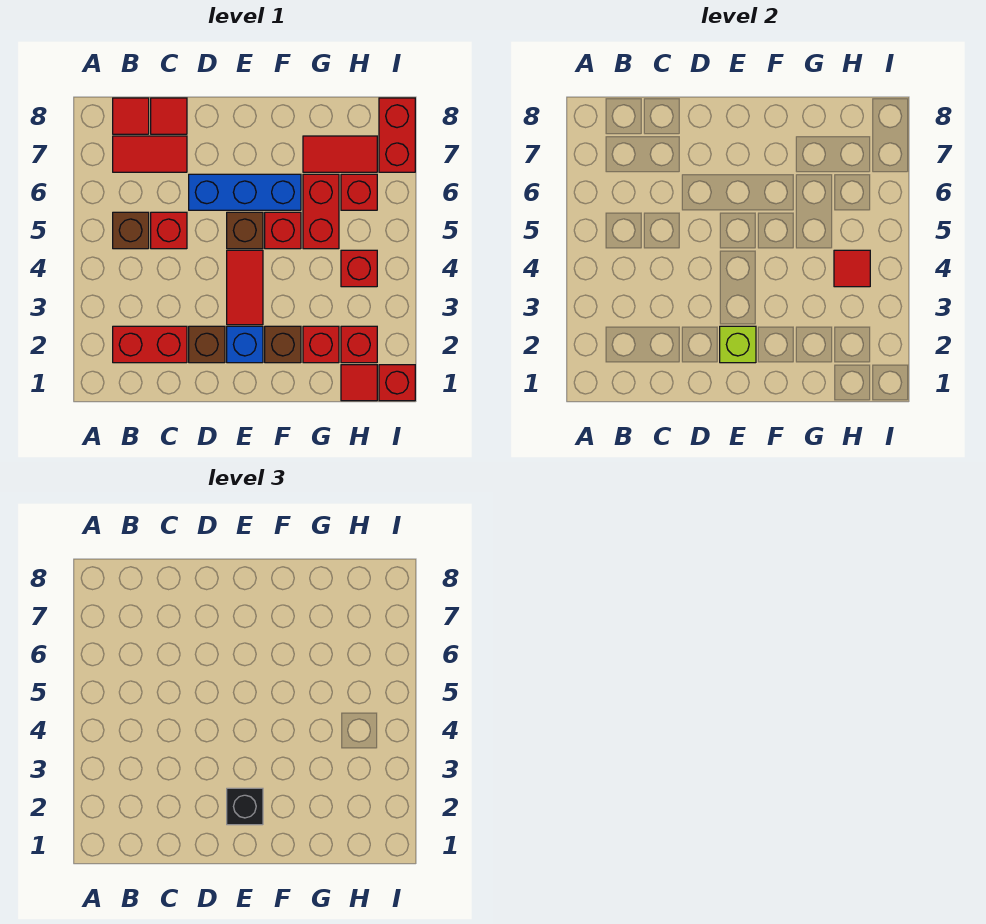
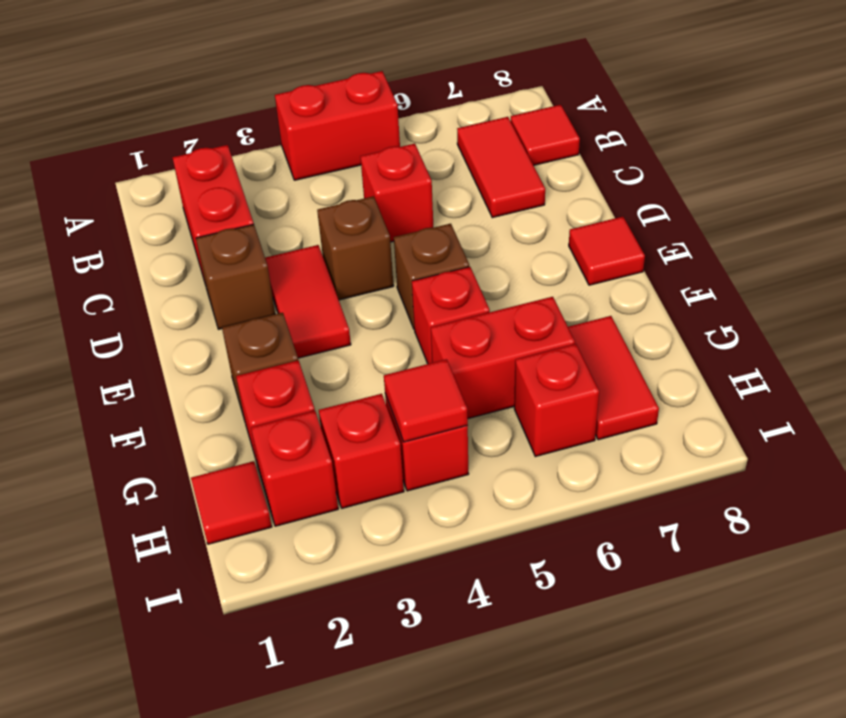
brown brick B5 level 1 -> brown brick D4 level 1
red tile C8 level 1 -> red tile E8 level 1
blue brick D6:F6 level 1 -> none
blue brick E2 level 1 -> none
lime brick E2 level 2 -> none
black brick E2 level 3 -> none
red tile E3:E4 level 1 -> red tile D3:E3 level 1
red brick I1 level 1 -> red brick H3 level 1
red brick I7:I8 level 1 -> red brick A4:A5 level 1

